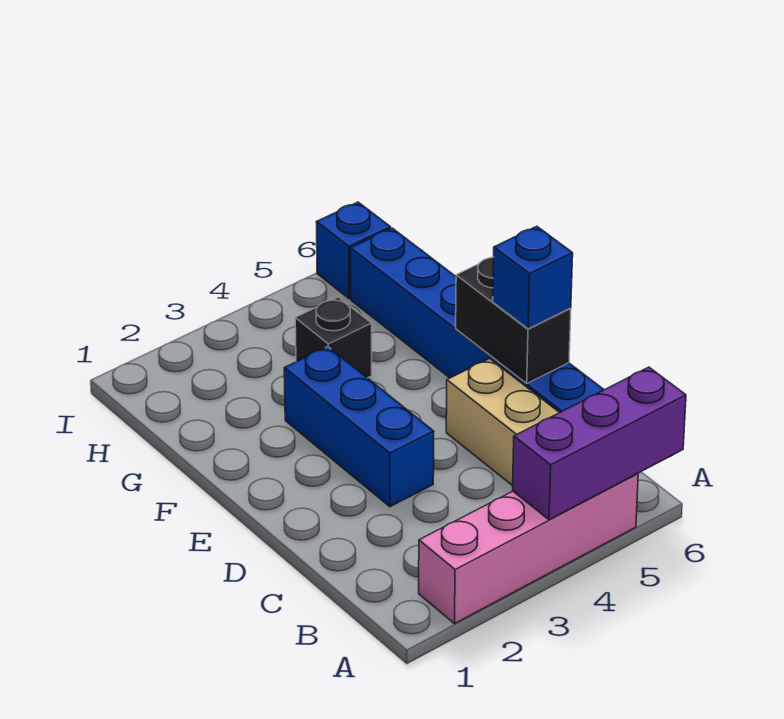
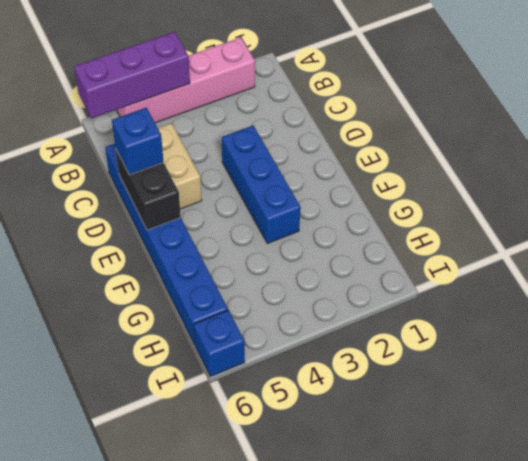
black brick G4 level 1 -> none

